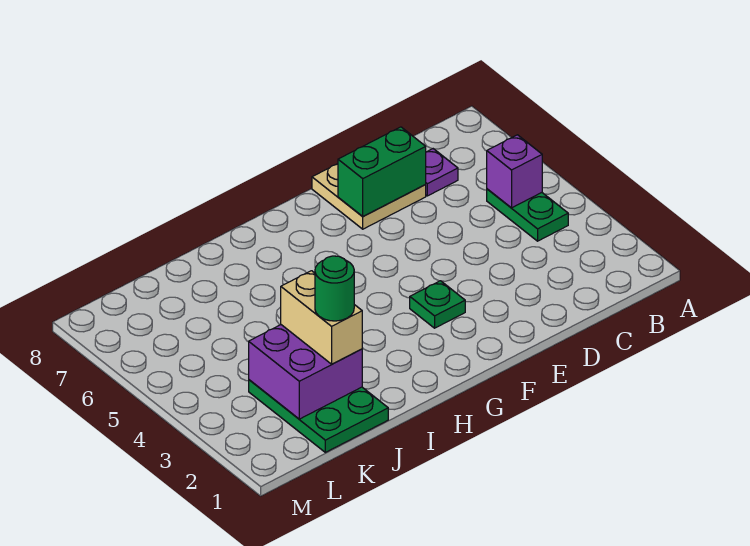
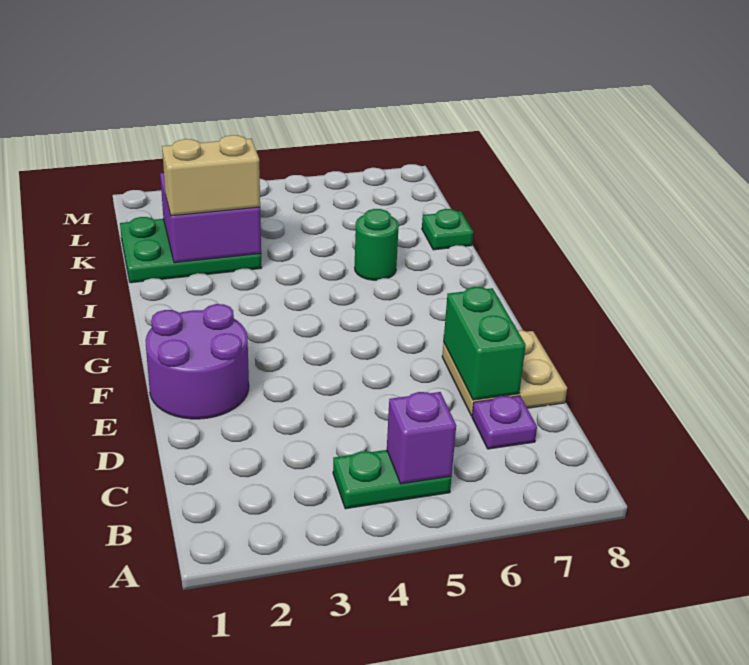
none -> purple round brick E1:F2 level 1
green plate F3 level 1 -> green plate J8 level 1
green round brick J2 level 4 -> green round brick I6 level 1

